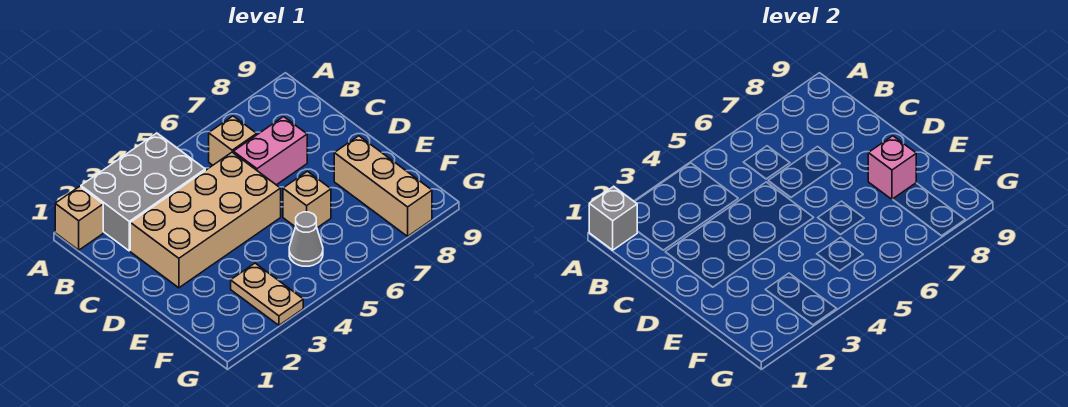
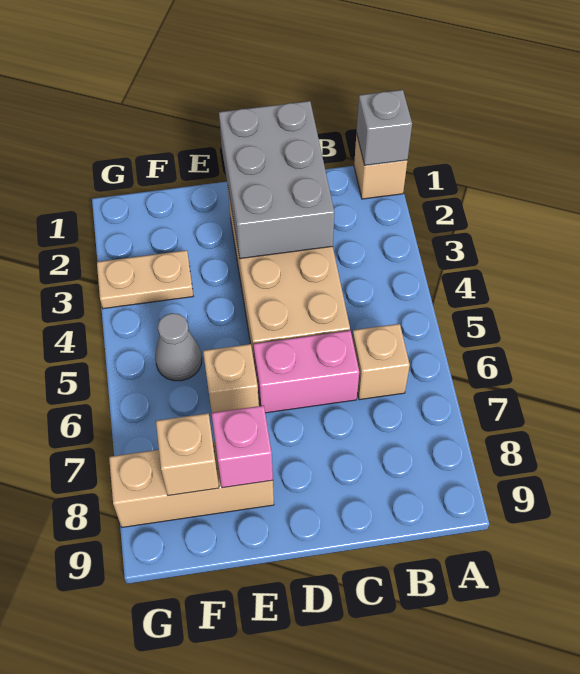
grey brick A2:B4 level 1 -> grey brick C1:D3 level 2
pink brick C6:C7 level 1 -> pink brick C6:D6 level 1
none -> tan brick F8 level 2

